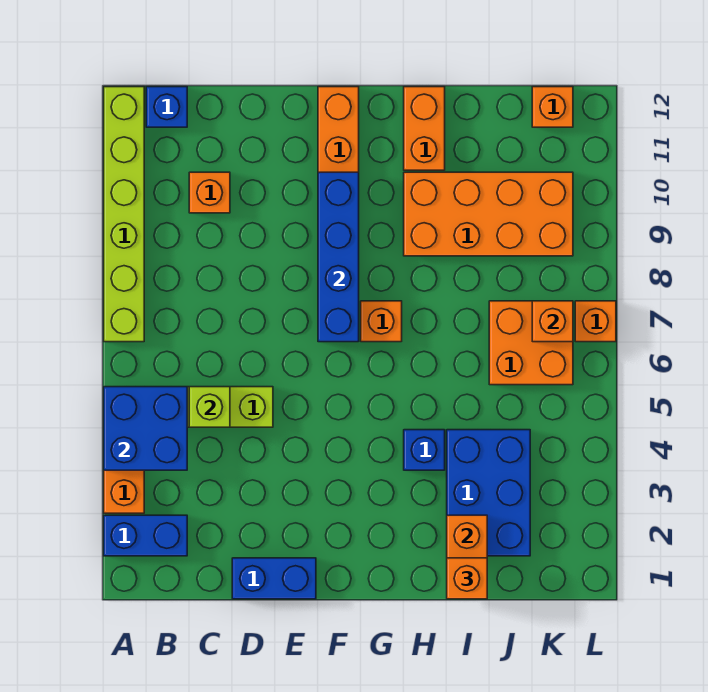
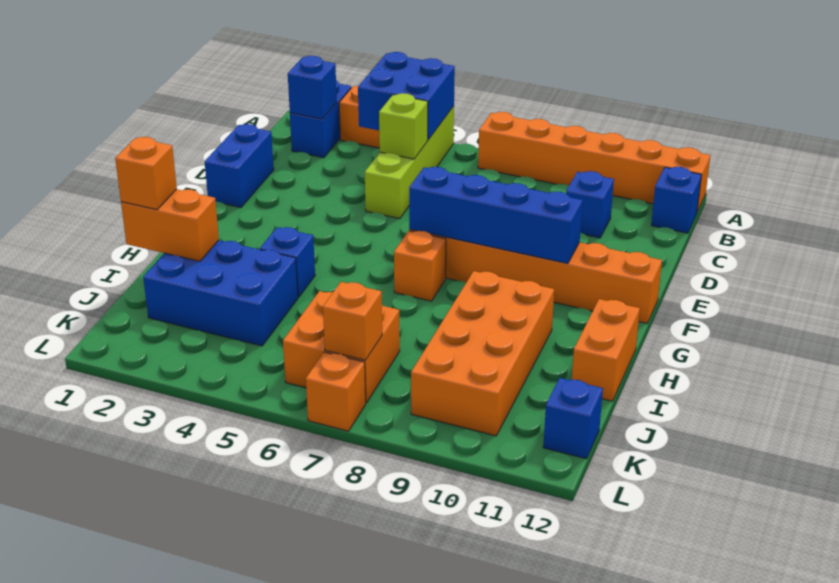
lime brick A7:A12 level 1 -> orange brick A7:A12 level 1
none -> blue brick B2 level 2
orange brick C10 level 1 -> blue brick C10 level 1
orange brick H11:H12 level 1 -> orange brick H12:I12 level 1
orange brick K12 level 1 -> blue brick K12 level 1

